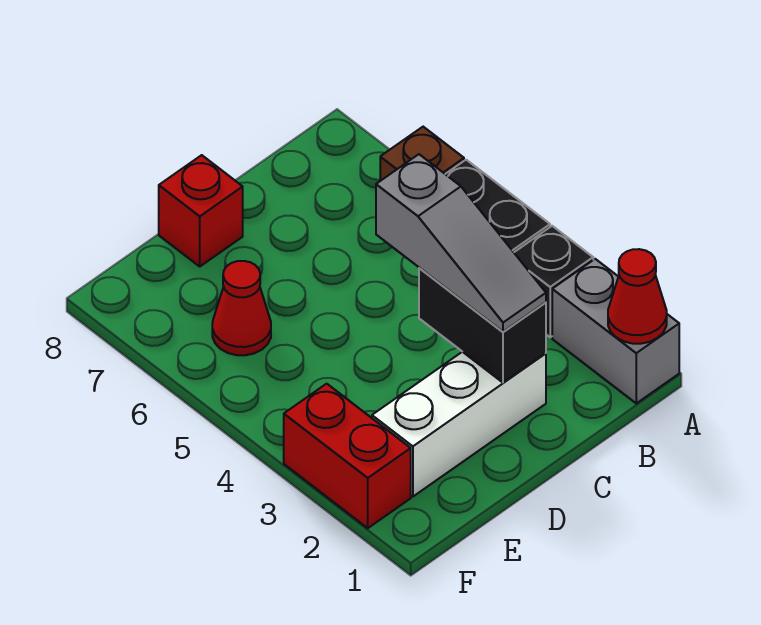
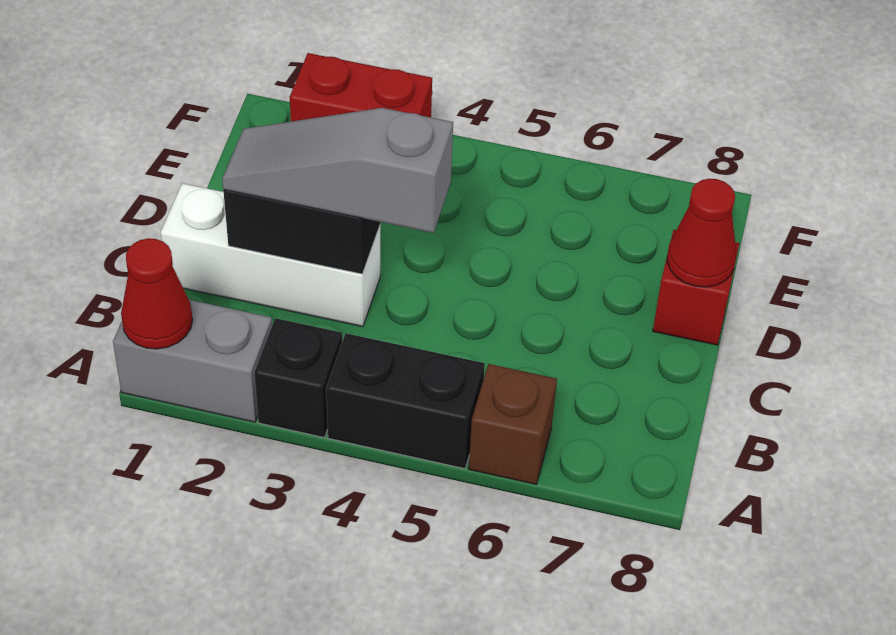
white brick C2:E2 level 1 -> white brick C1:C3 level 1
red cone E6 level 1 -> red cone D8 level 2

